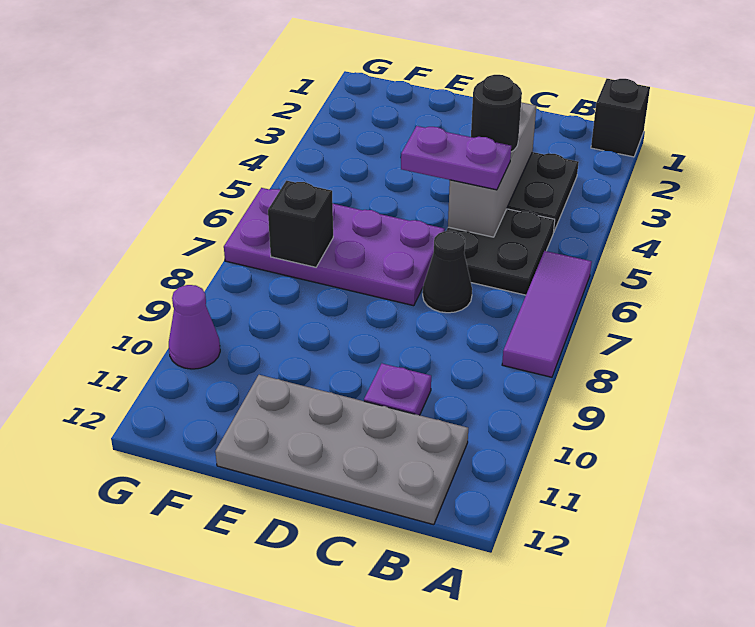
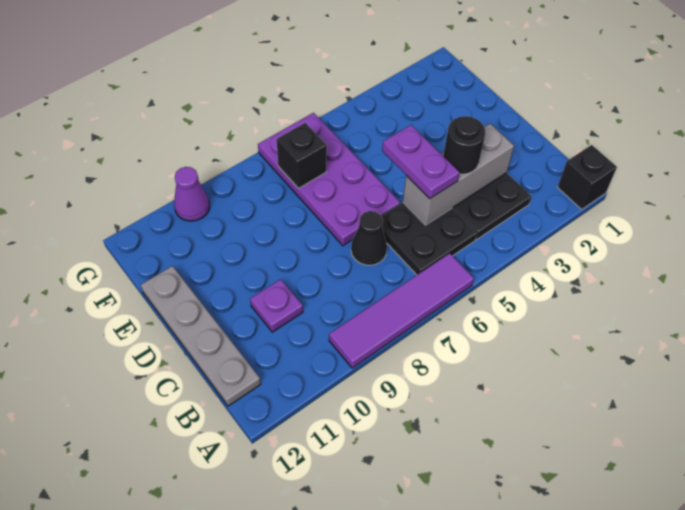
purple tile A6:A8 level 1 -> purple tile A6:A9 level 1
grey plate B11:E12 level 1 -> grey plate B12:E12 level 1

